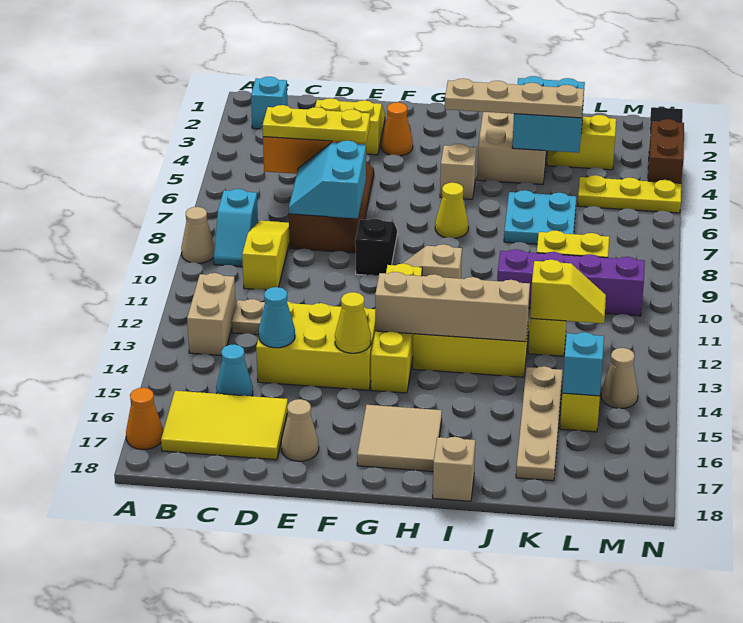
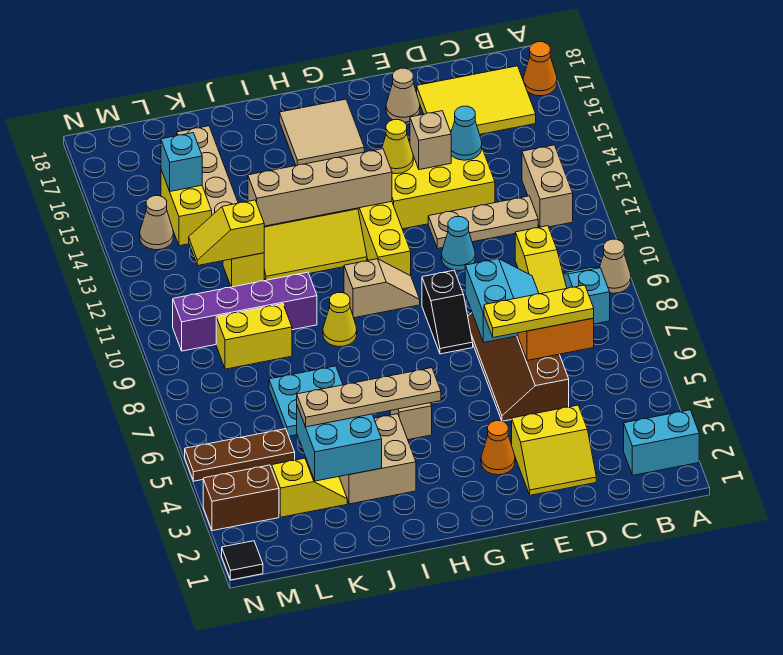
cyan brick B2 level 1 -> cyan brick A2:B2 level 1
cyan cone C15 level 1 -> cyan cone E11 level 1
yellow cone H7 level 1 -> yellow cone I9 level 1
tan brick I18 level 1 -> tan brick E14 level 2
yellow plate L5:N5 level 1 -> brown plate L5:N5 level 1
brown brick N3:N4 level 1 -> brown brick M3:N3 level 1

